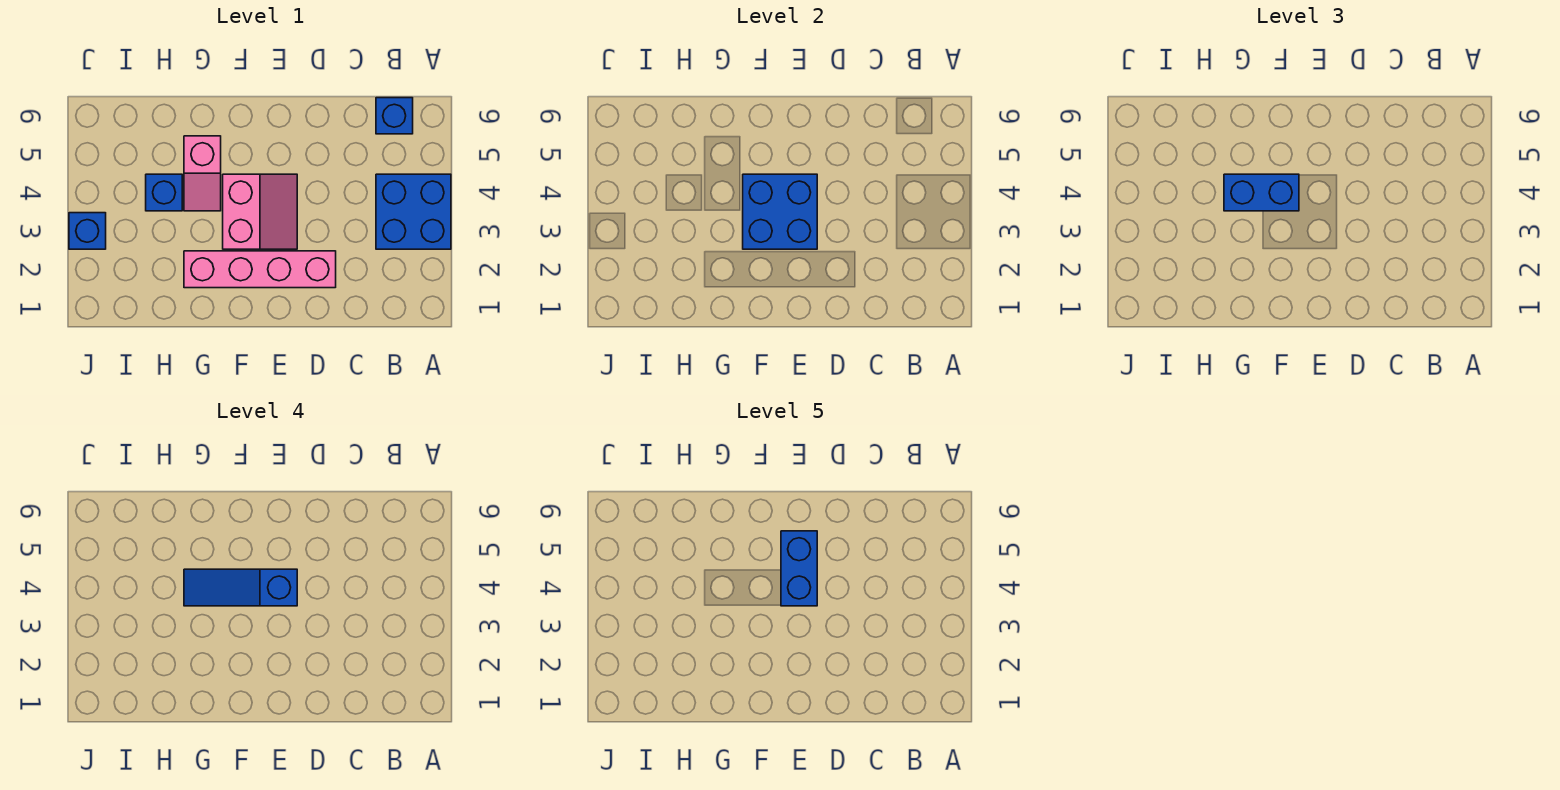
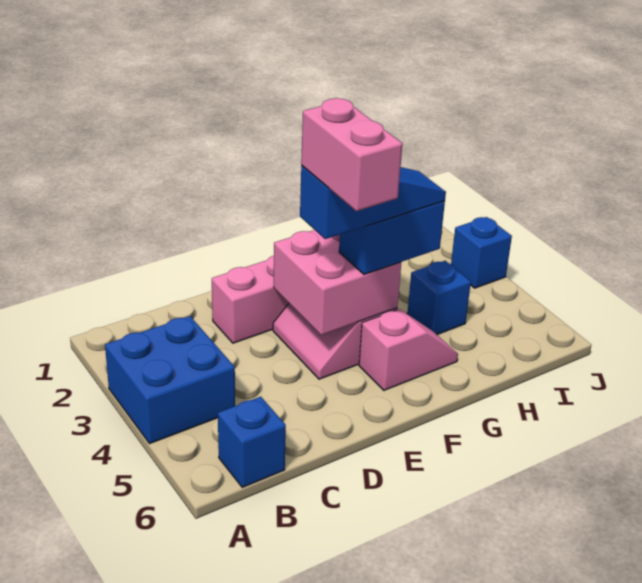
blue brick E3:F4 level 2 -> pink brick E3:F4 level 2
blue brick E4:E5 level 5 -> pink brick E4:E5 level 5
pink slope G4:G5 level 1 top 5 -> pink slope F5:G5 level 1 top F

